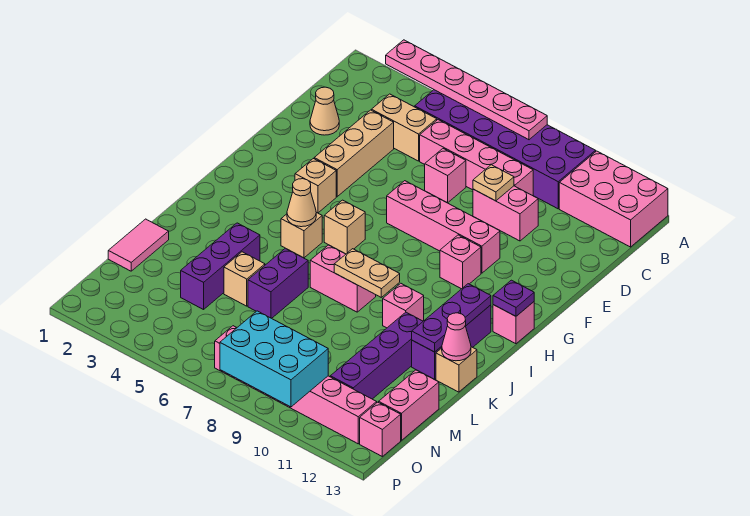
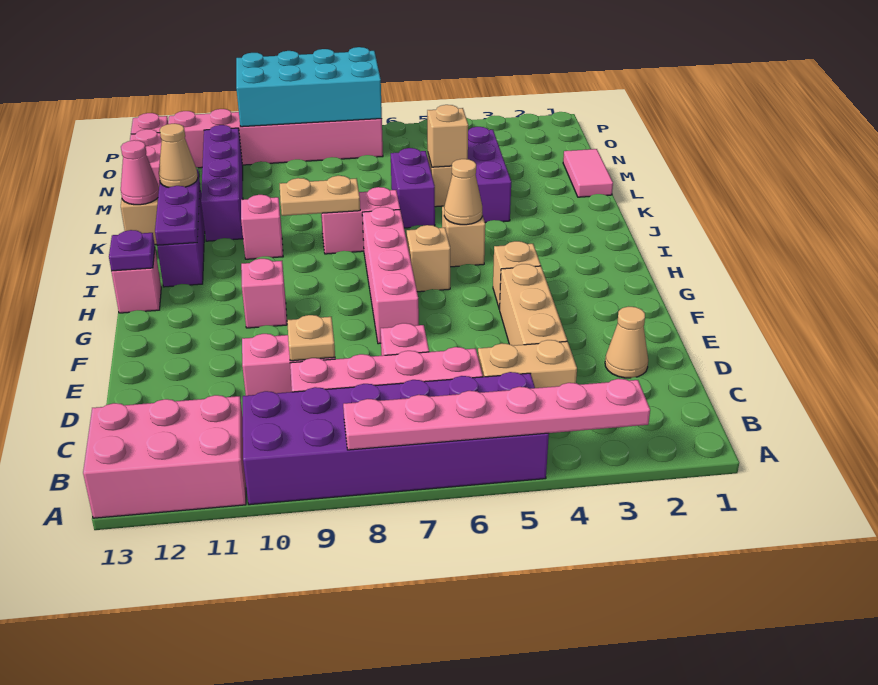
pink brick F7:F10 level 1 -> pink brick F7:I7 level 1
none -> tan cone K12 level 3
none -> tan brick L5 level 2
cyan brick O8:P10 level 2 -> cyan brick O7:P10 level 2

